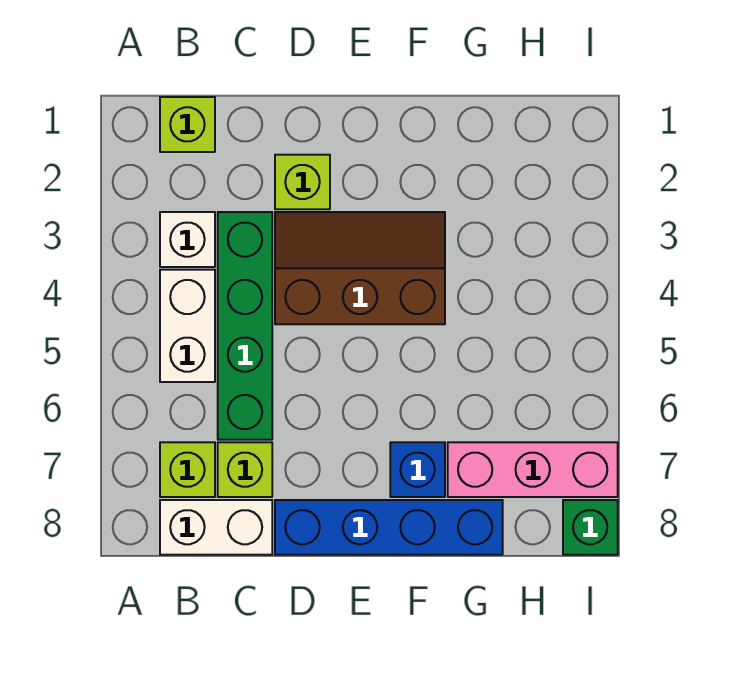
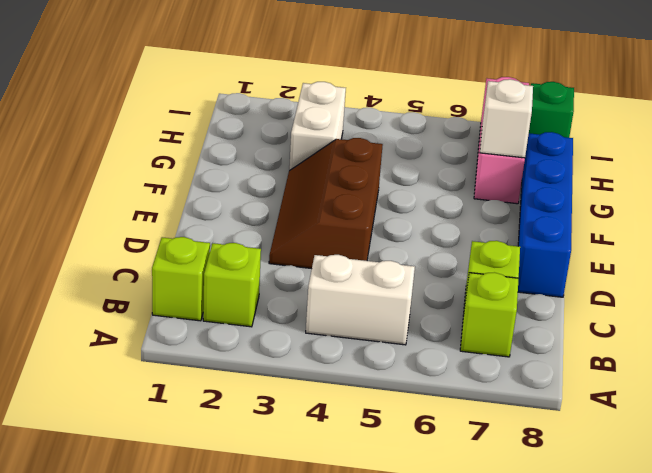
white brick B3 level 1 -> white brick G7 level 2
white brick B8:C8 level 1 -> white brick G3:H3 level 1
green brick C3:C6 level 1 -> none
lime brick D2 level 1 -> lime brick B2 level 1
blue brick F7 level 1 -> none

